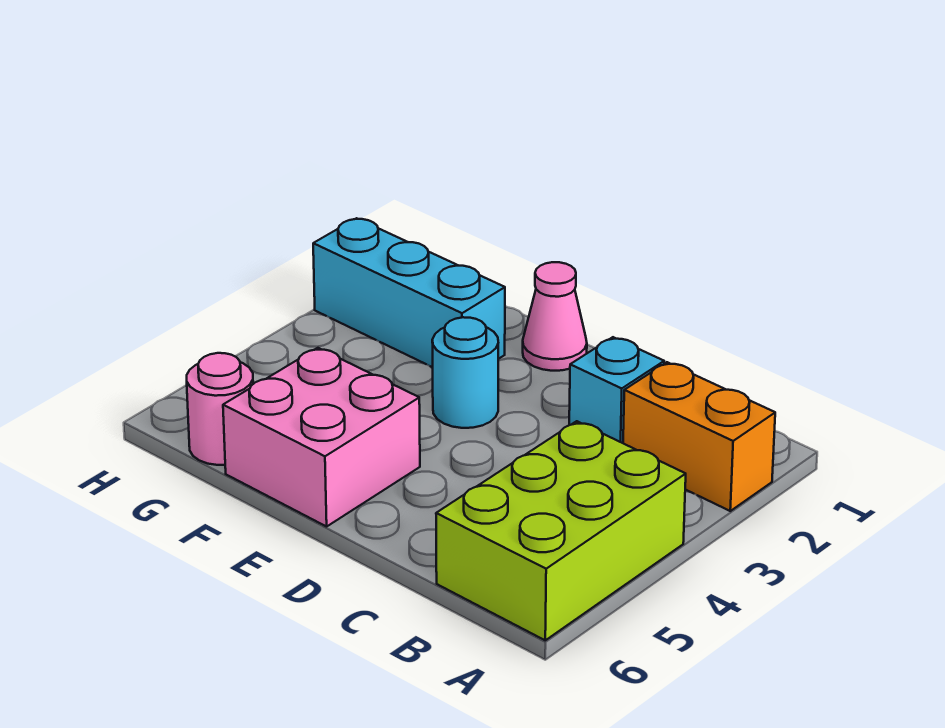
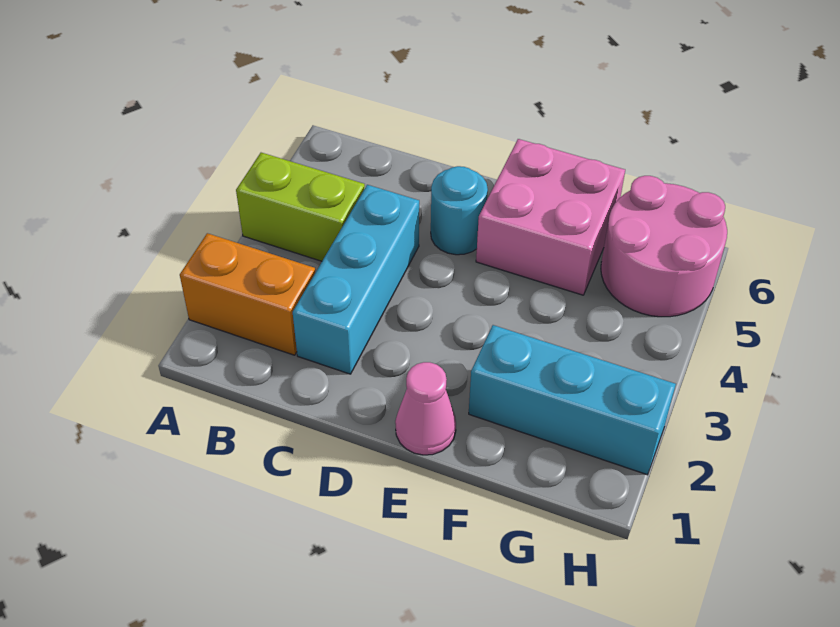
lime brick A4:B6 level 1 -> lime brick A4:B4 level 1
cyan brick C2 level 1 -> cyan brick C2:C4 level 1
cyan round brick E3 level 1 -> cyan round brick D5 level 1
pink round brick G6 level 1 -> pink round brick G5:H6 level 1

